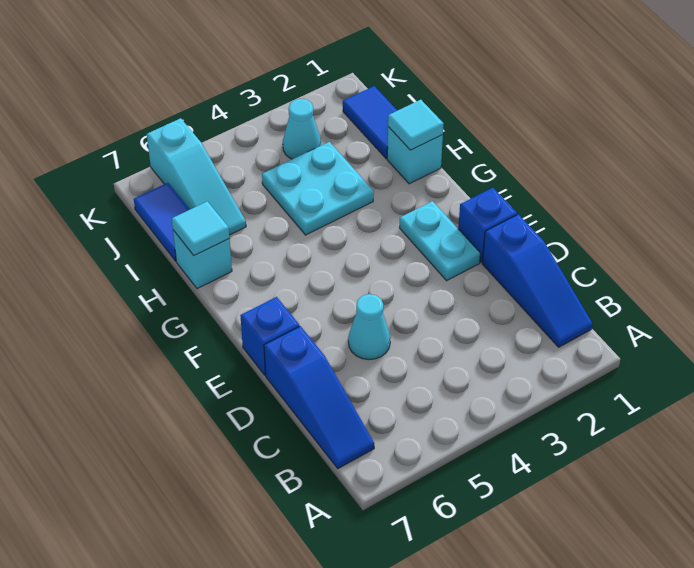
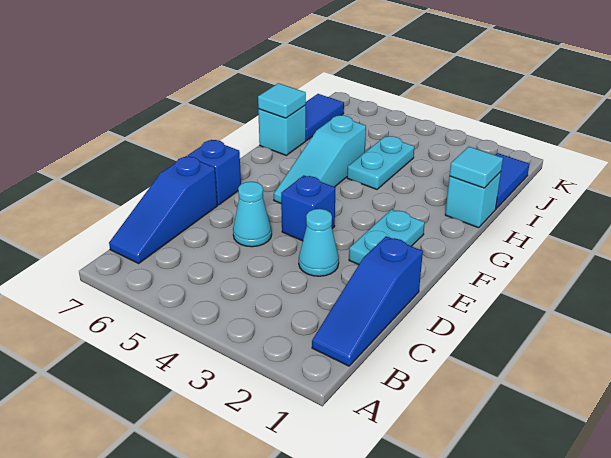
blue brick E1 level 1 -> blue brick E4 level 1
cyan plate H3:I4 level 1 -> cyan plate H4:I4 level 1
cyan slope I6:K6 level 1 top K -> cyan slope F5:H5 level 1 top H
cyan cone J3 level 1 -> cyan cone D3 level 1

